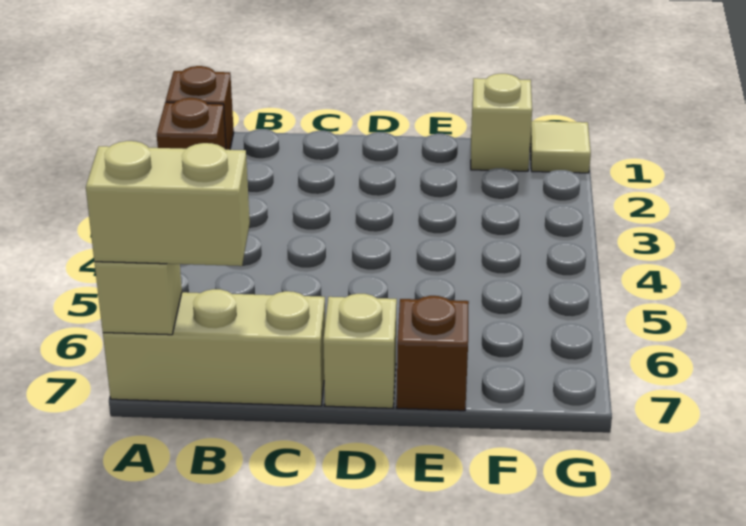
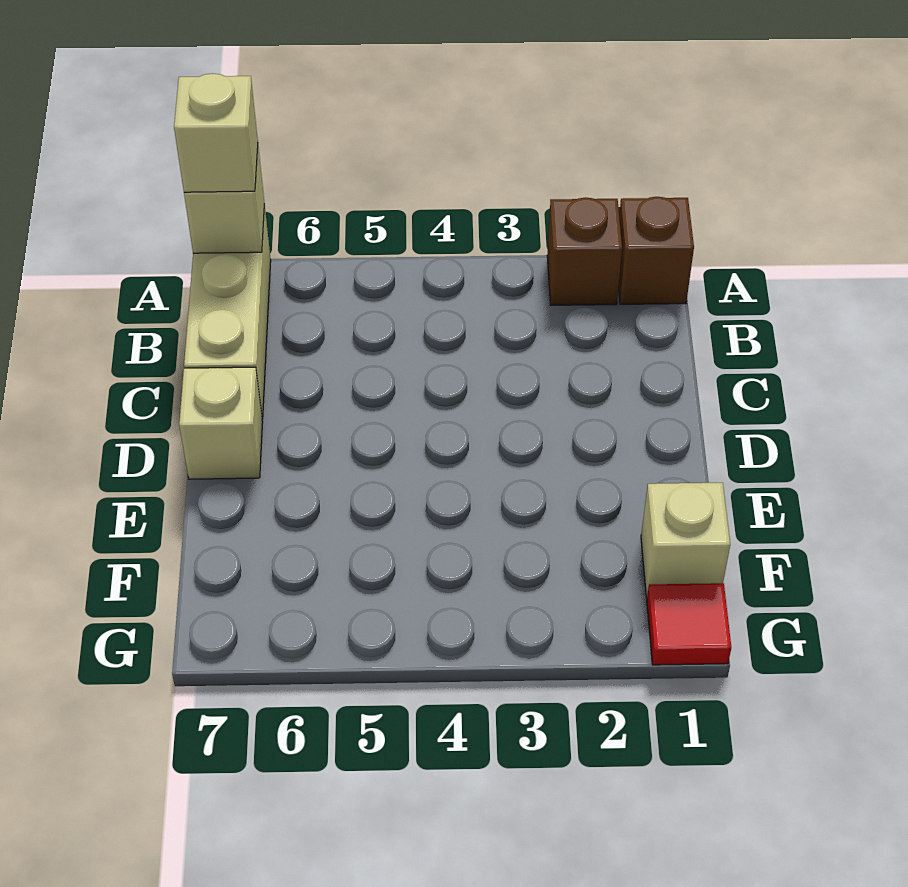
tan brick A7:B7 level 3 -> tan brick A7 level 3
brown brick E7 level 1 -> none
tan tile G1 level 1 -> red tile G1 level 1

